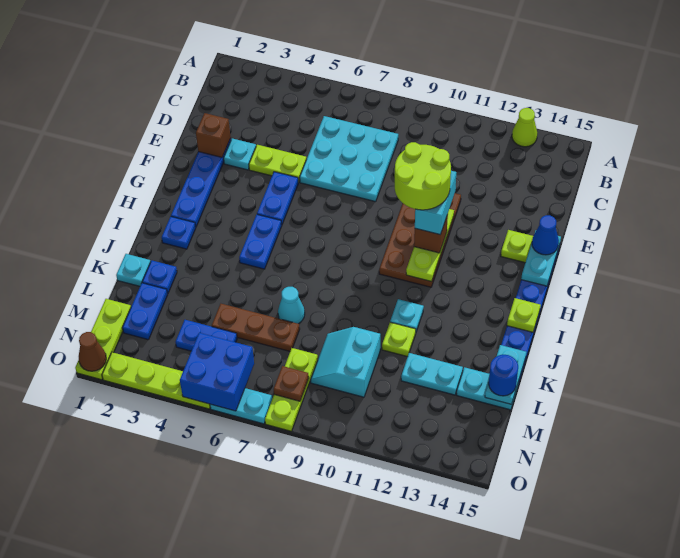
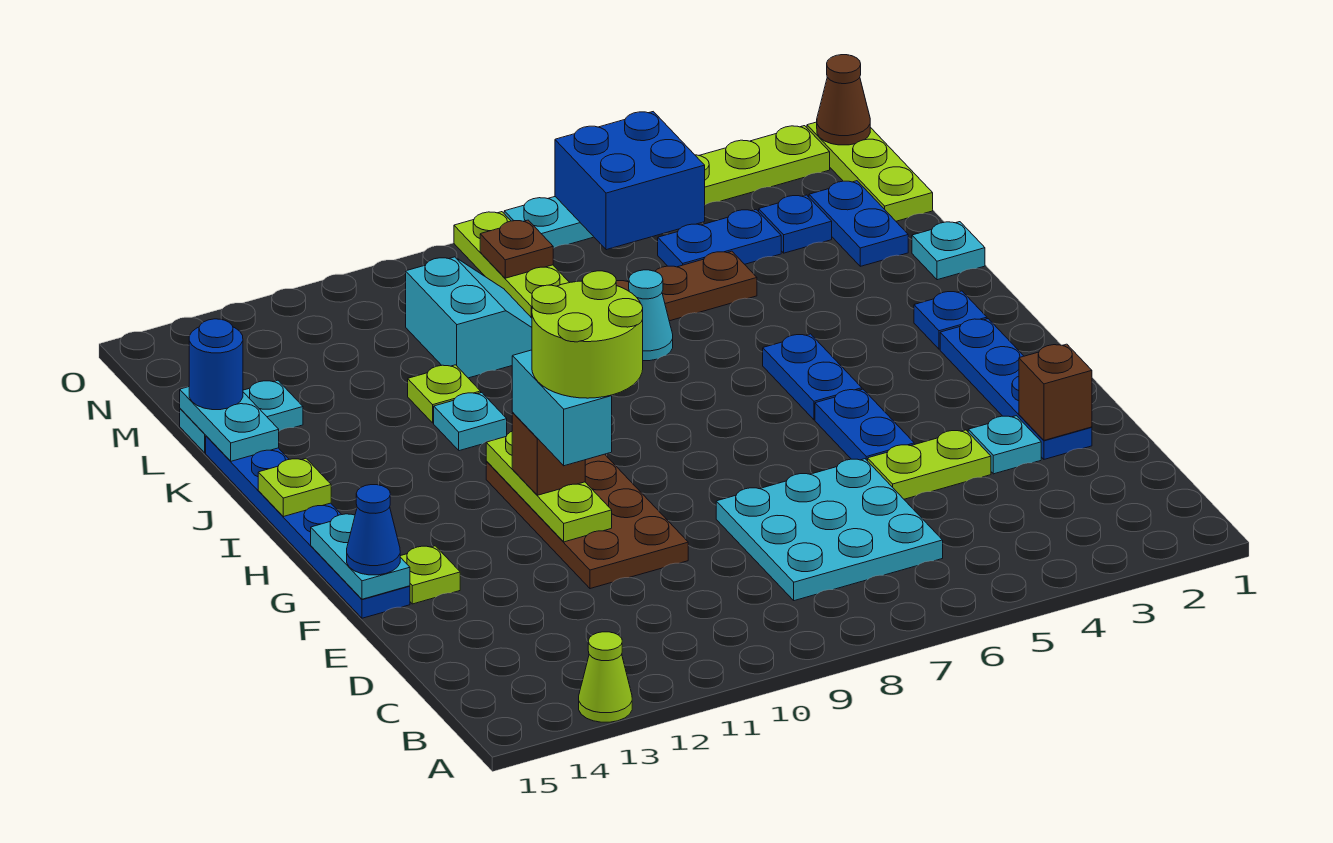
blue plate K2 level 1 -> blue plate M3 level 1
cyan plate L12:L13 level 1 -> none

